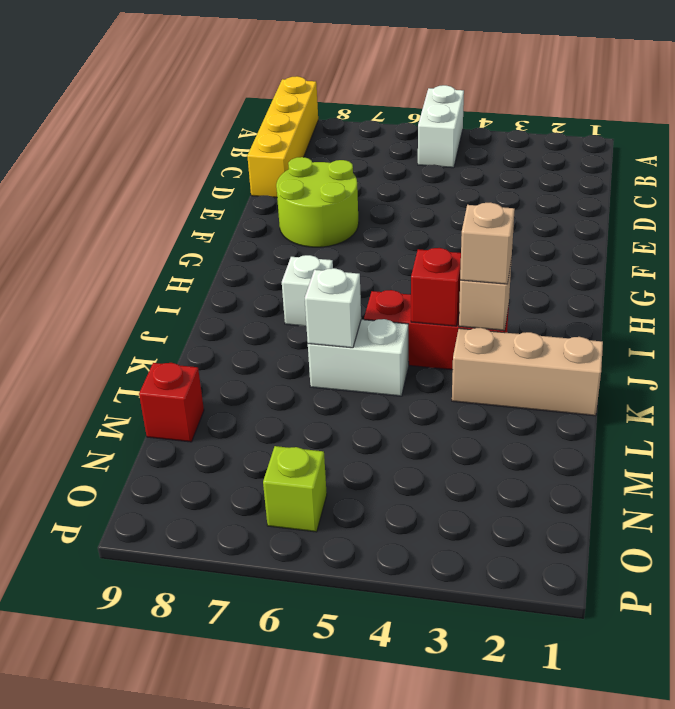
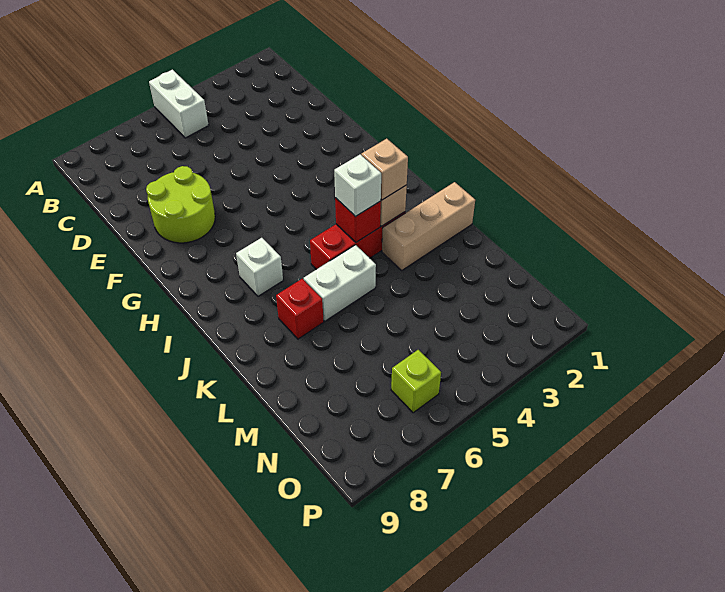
yellow brick A9:D9 level 1 -> none
white brick K6 level 2 -> white brick J4 level 3
red brick M9 level 1 -> red brick K7 level 1

